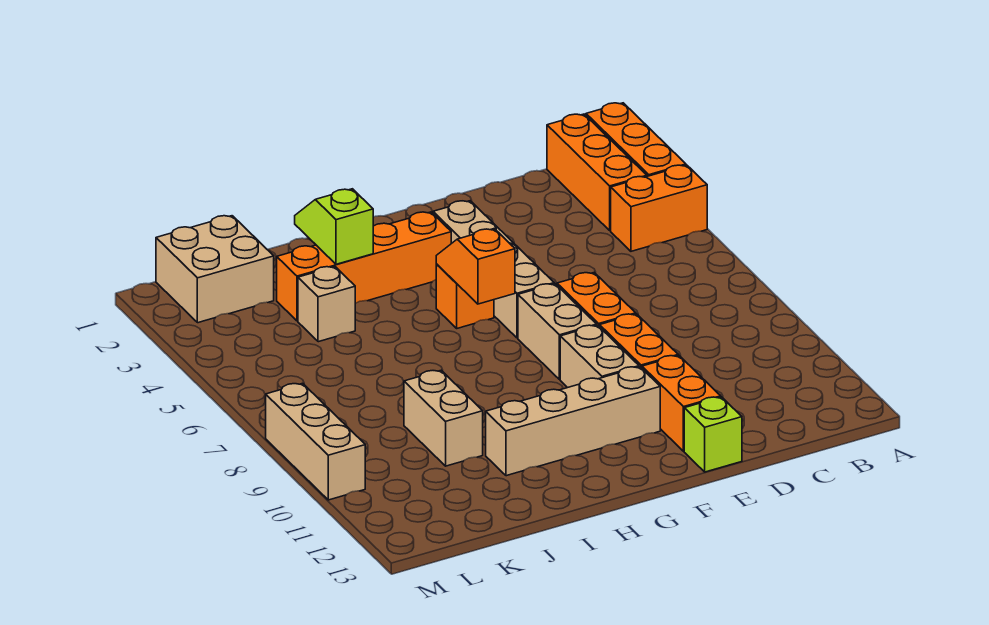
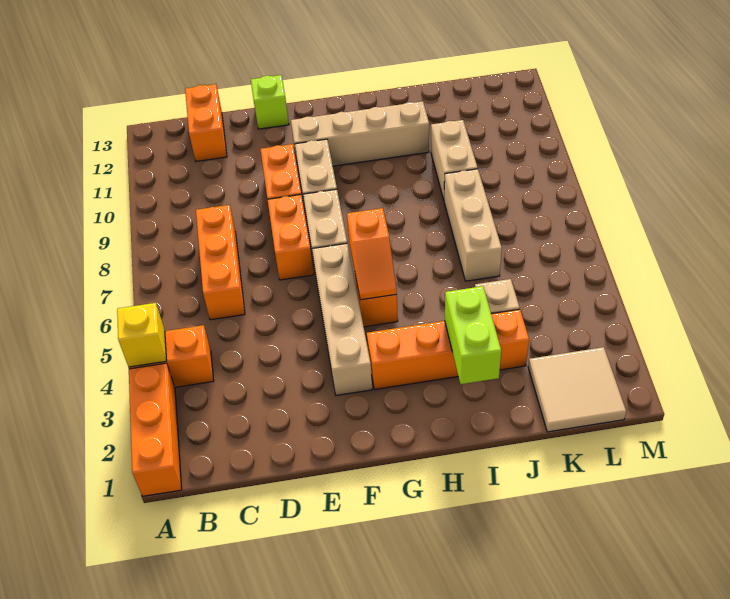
none -> yellow brick A4 level 2
orange brick B1:B3 level 1 -> orange brick C6:C8 level 1
orange brick E11:E12 level 1 -> orange brick C12:C13 level 1
lime slope I2:I3 level 2 top 3 -> lime brick I2:I3 level 2
tan brick K1:L2 level 1 -> tan tile K1:L2 level 1
tan brick M8:M10 level 1 -> tan brick J6:J8 level 1

